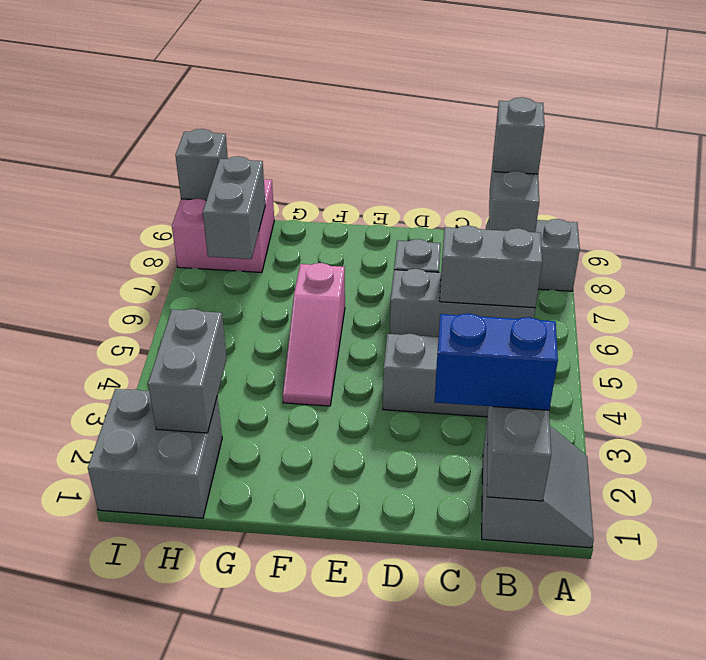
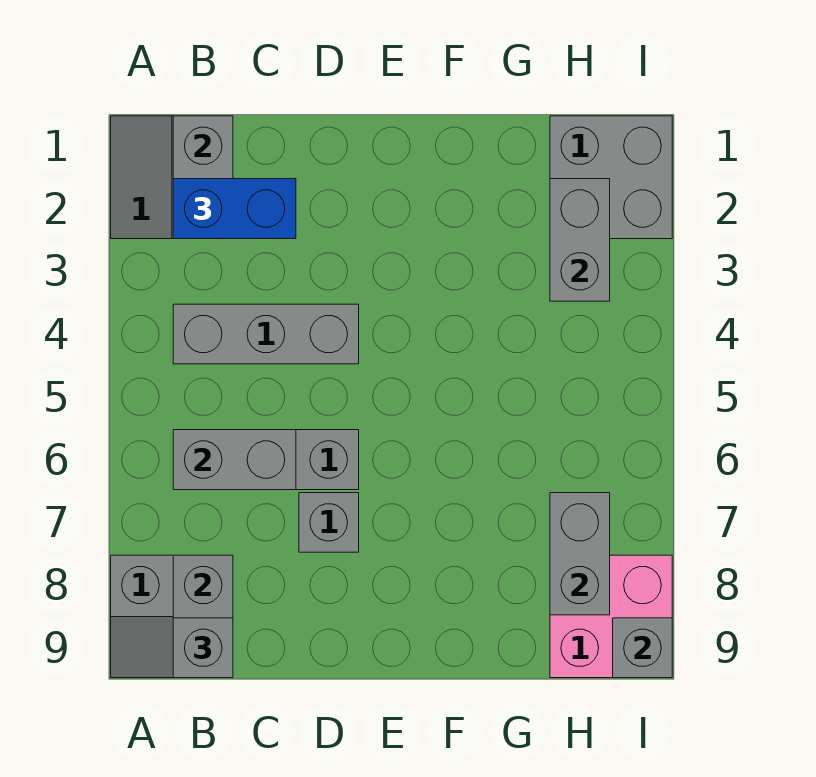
pink slope F4:F6 level 1 top 6 -> none

